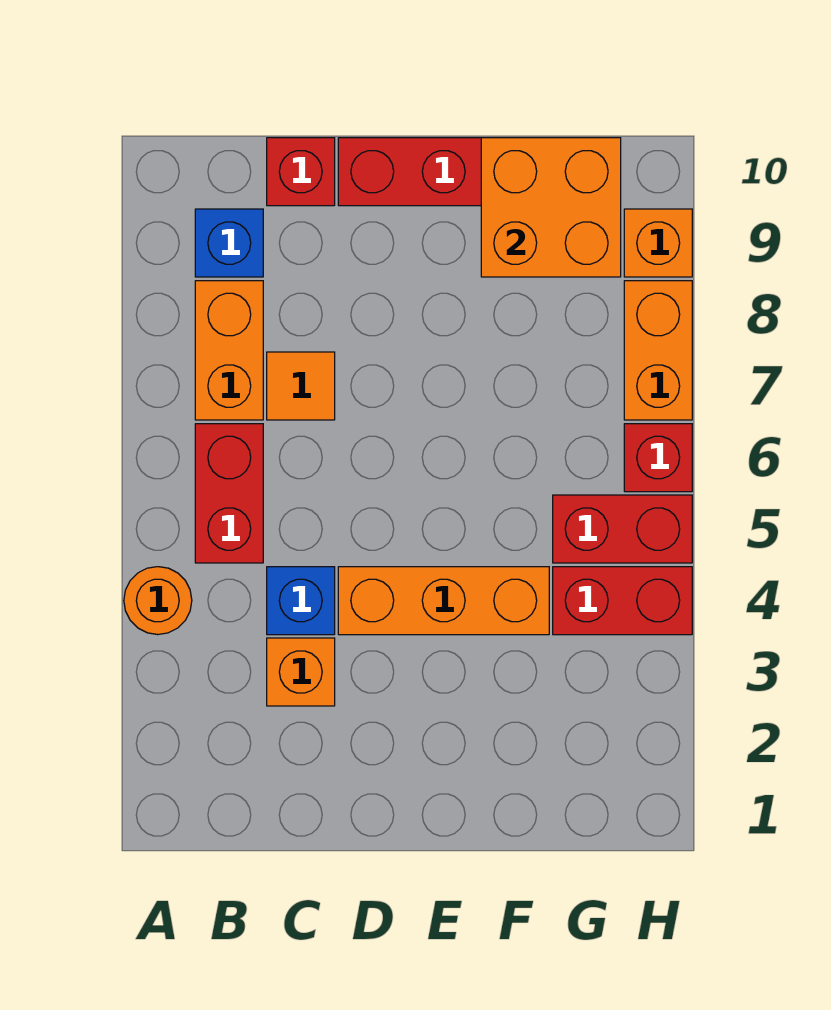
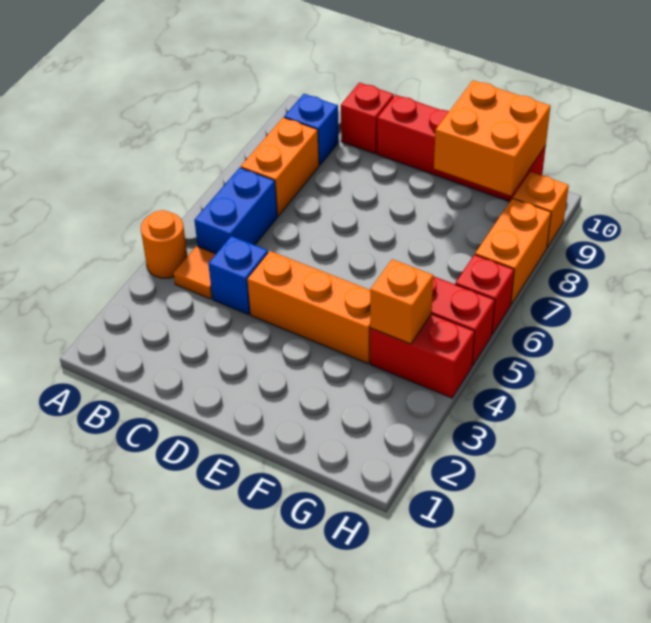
red brick B5:B6 level 1 -> blue brick B5:B6 level 1
orange brick C3 level 1 -> orange brick G4 level 2
orange tile C7 level 1 -> orange tile B4 level 1

